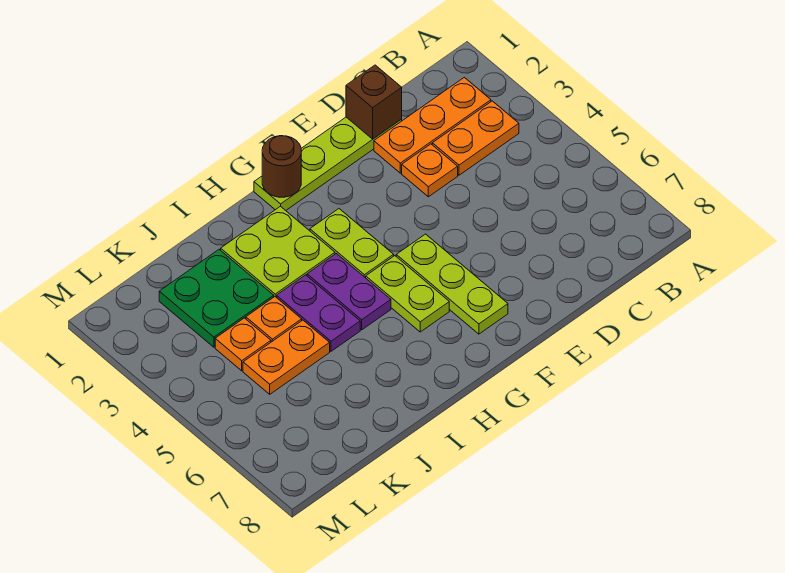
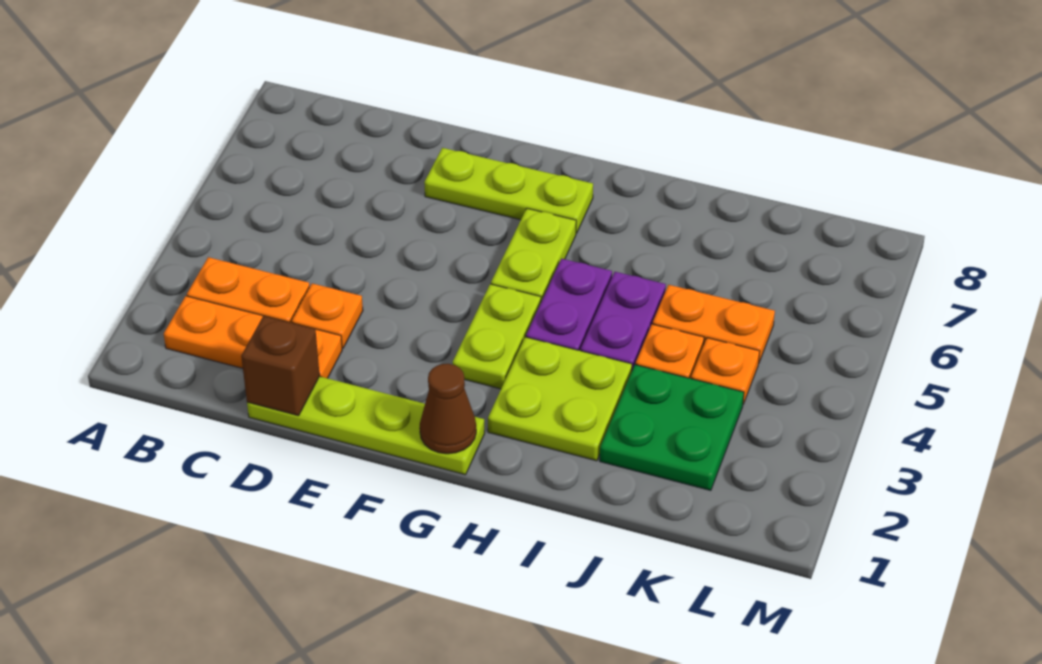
lime plate F5:F7 level 1 -> lime plate E7:G7 level 1
brown round brick G1 level 2 -> brown cone G1 level 2

